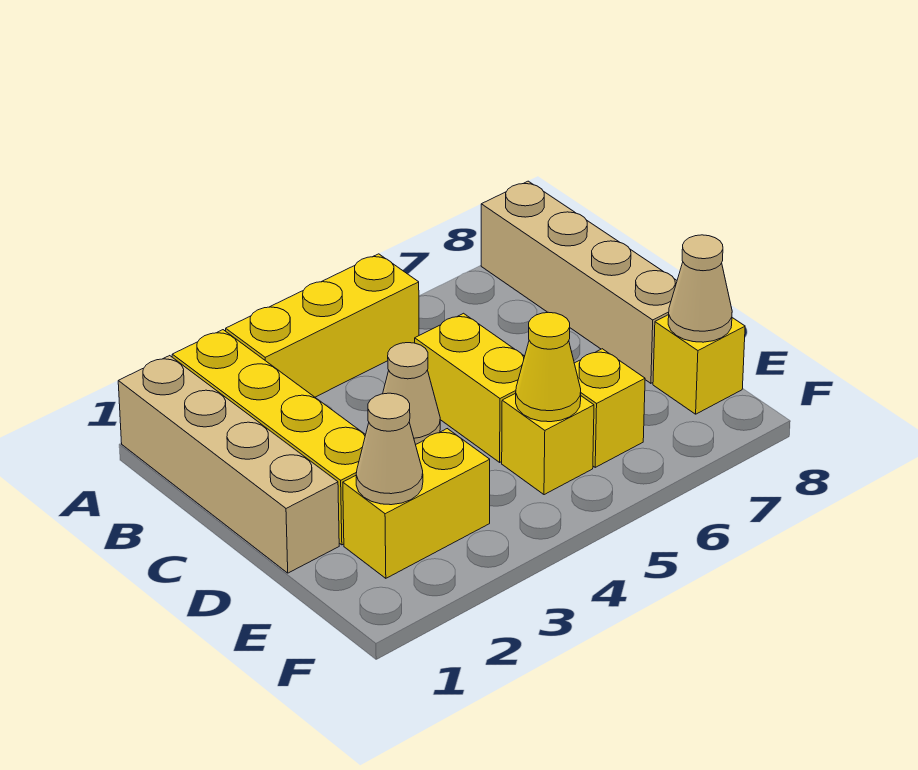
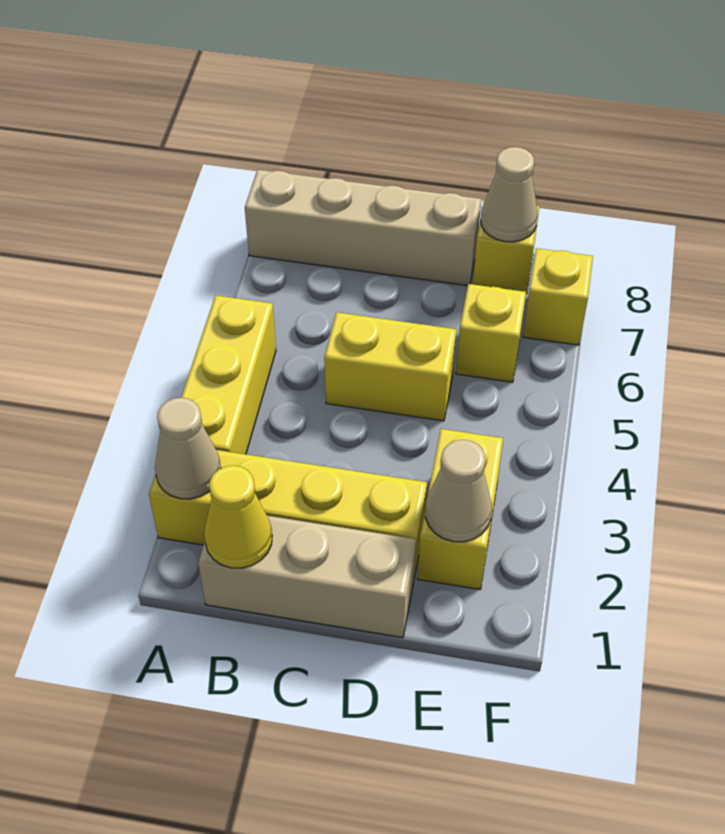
tan brick A1:D1 level 1 -> tan brick B1:D1 level 1
tan cone C4 level 1 -> tan cone A2 level 2
yellow brick E5 level 1 -> yellow brick F7 level 1
yellow cone E5 level 2 -> yellow cone B1 level 2

